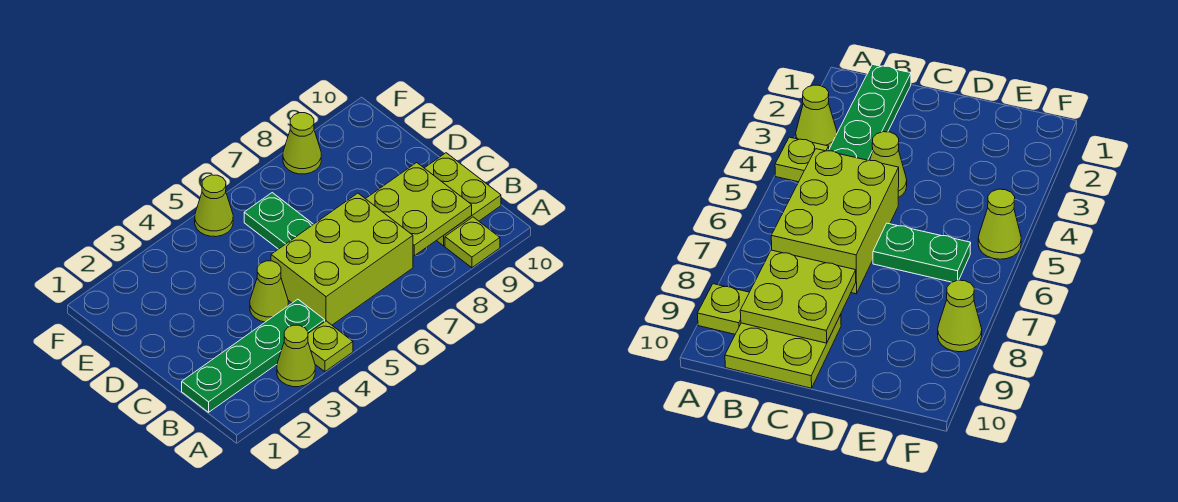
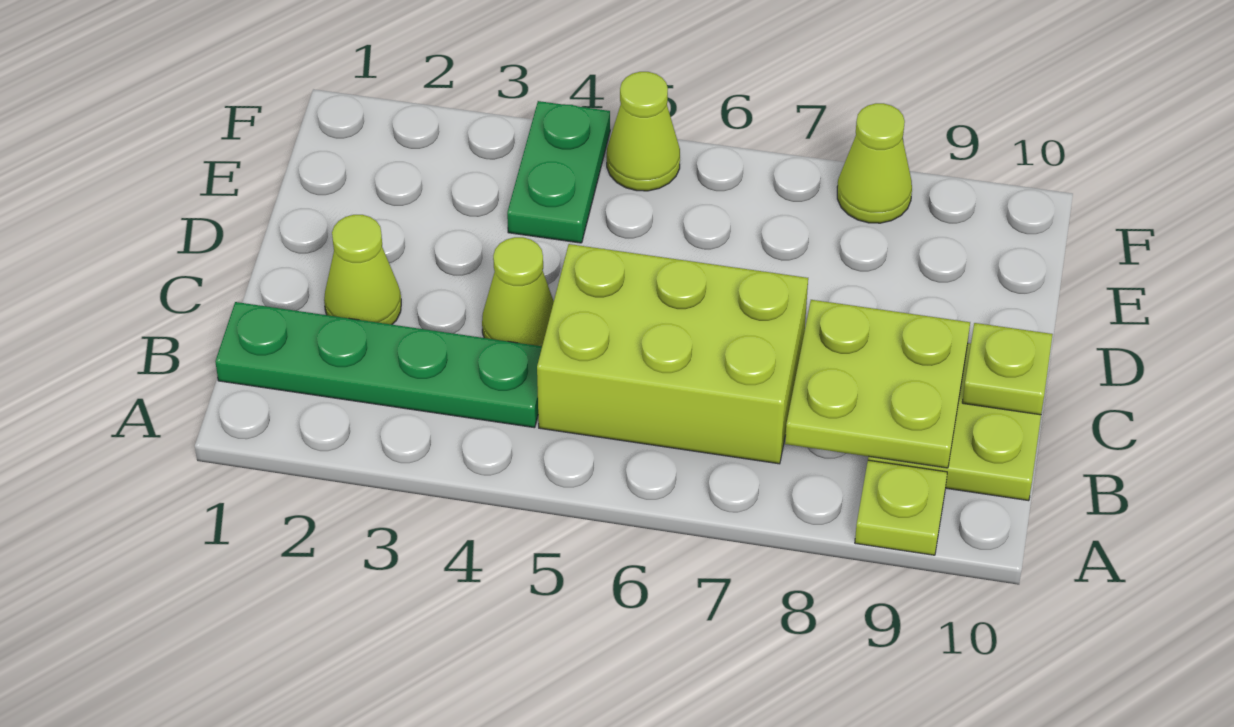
lime cone A3 level 1 -> lime cone C2 level 1
lime plate A4 level 1 -> lime plate C10 level 2
green plate D6:E6 level 1 -> green plate E4:F4 level 1

